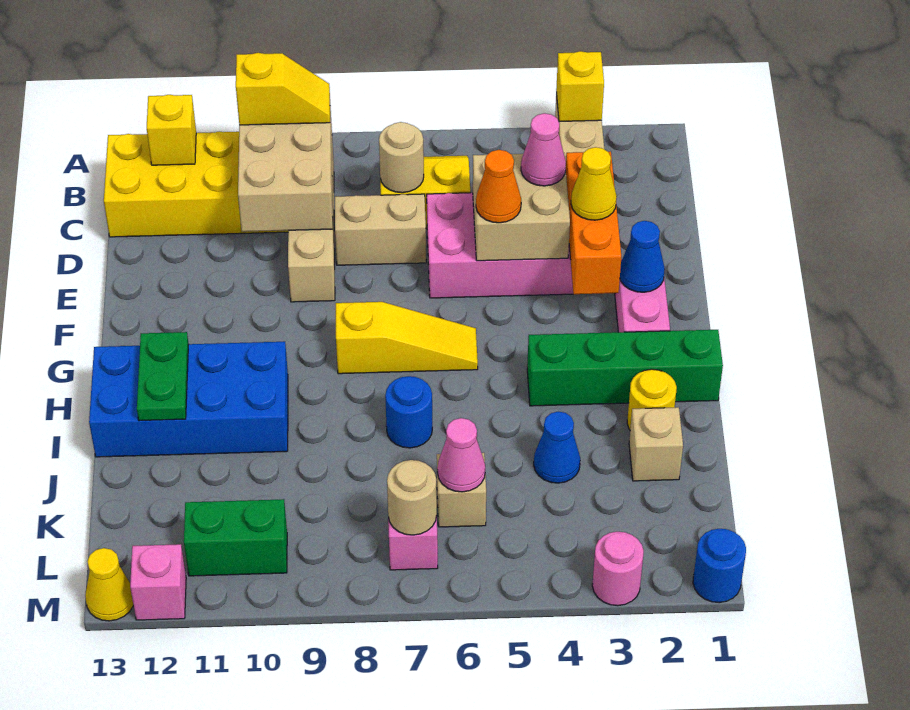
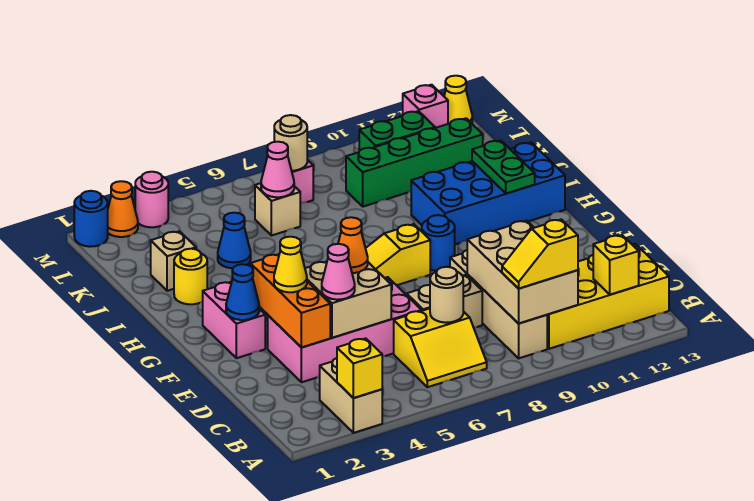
green brick H1:H4 level 1 -> green brick K9:K12 level 1
blue round brick I7 level 1 -> blue round brick G9 level 1
none -> orange cone M2 level 1

